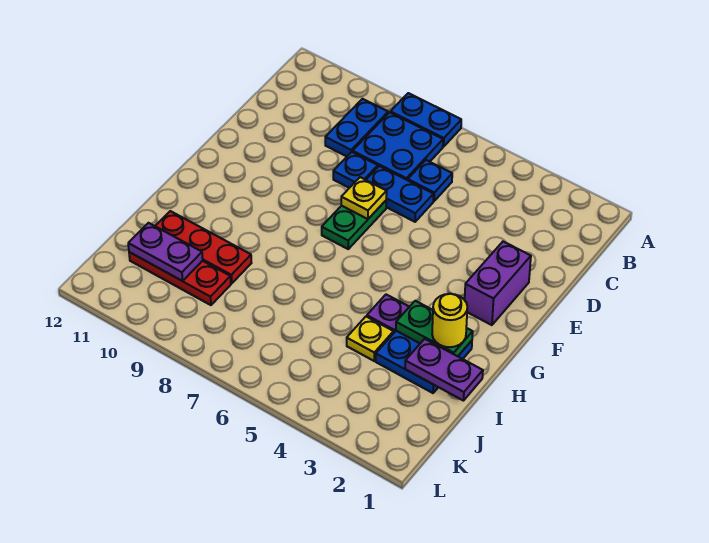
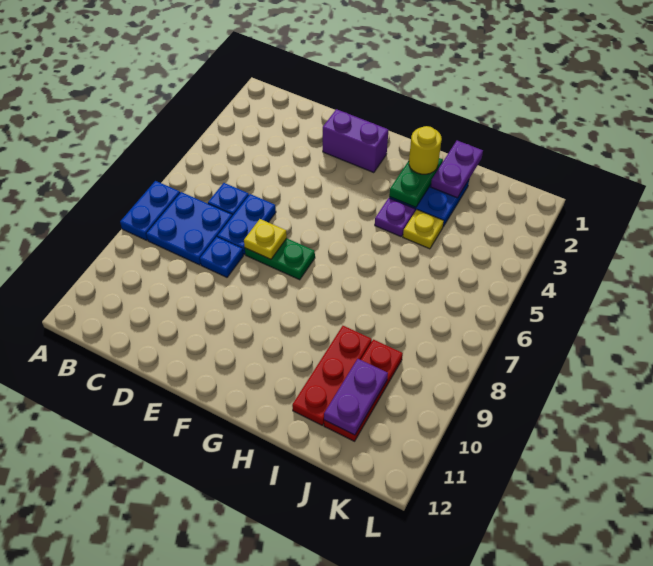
blue plate B9:C9 level 1 -> none

